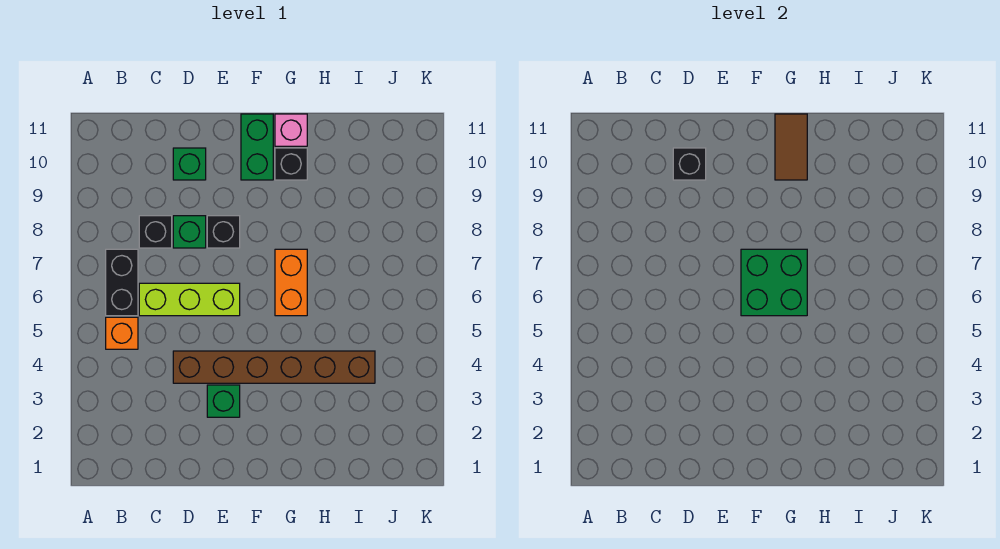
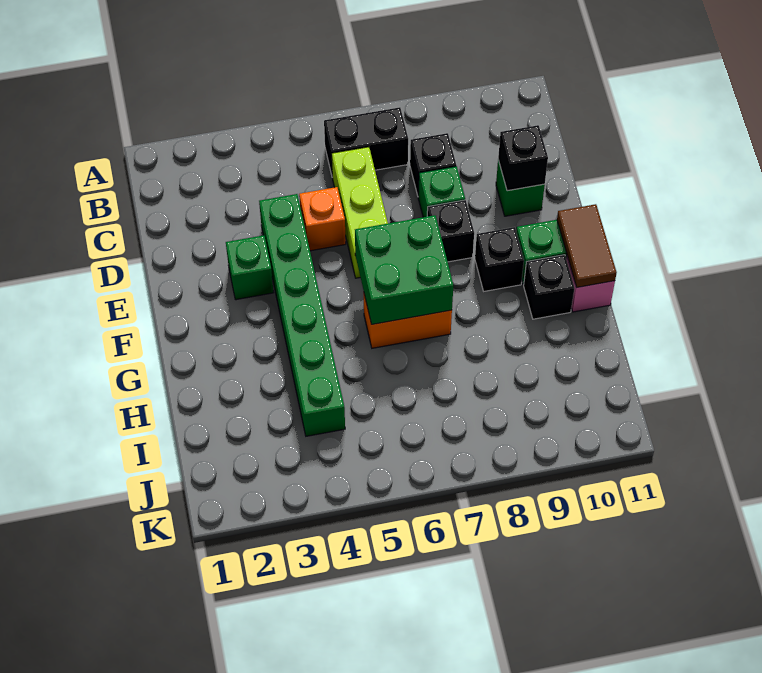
orange brick B5 level 1 -> orange brick D5 level 1
brown brick D4:I4 level 1 -> green brick D4:I4 level 1
none -> black brick F9 level 1
brown tile G10:G11 level 2 -> brown tile F11:G11 level 2

